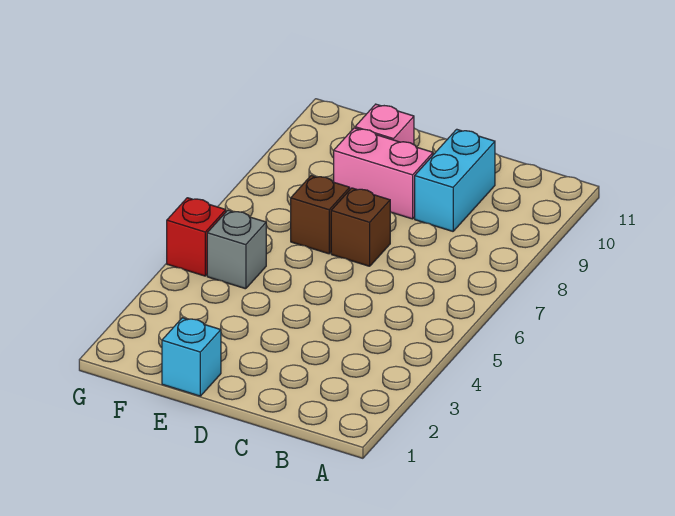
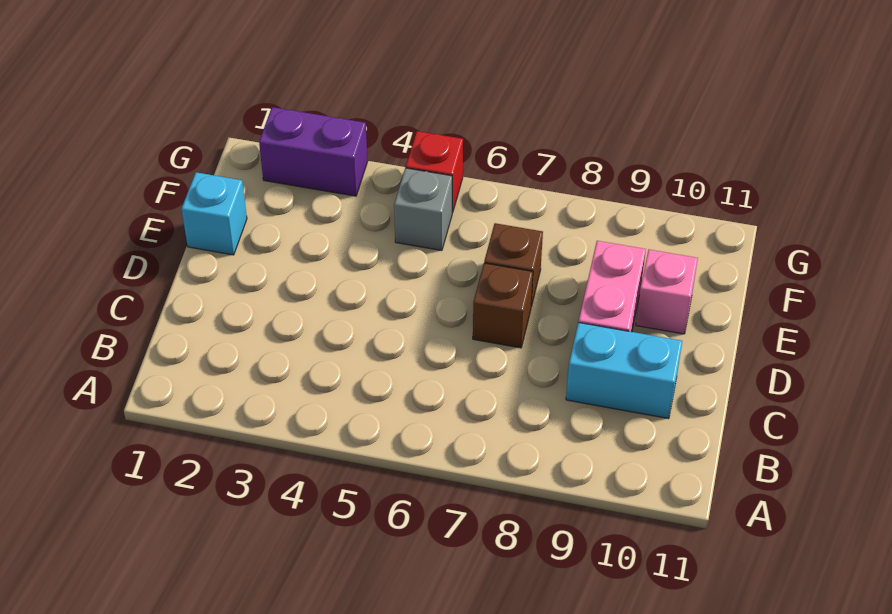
none -> purple brick G2:G3 level 1

